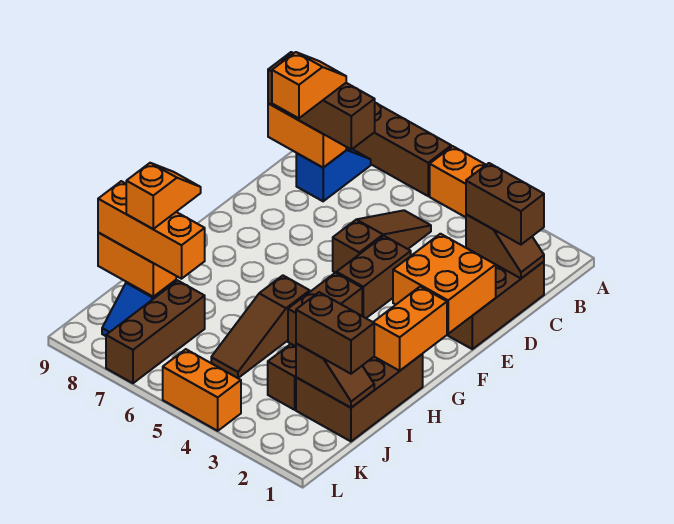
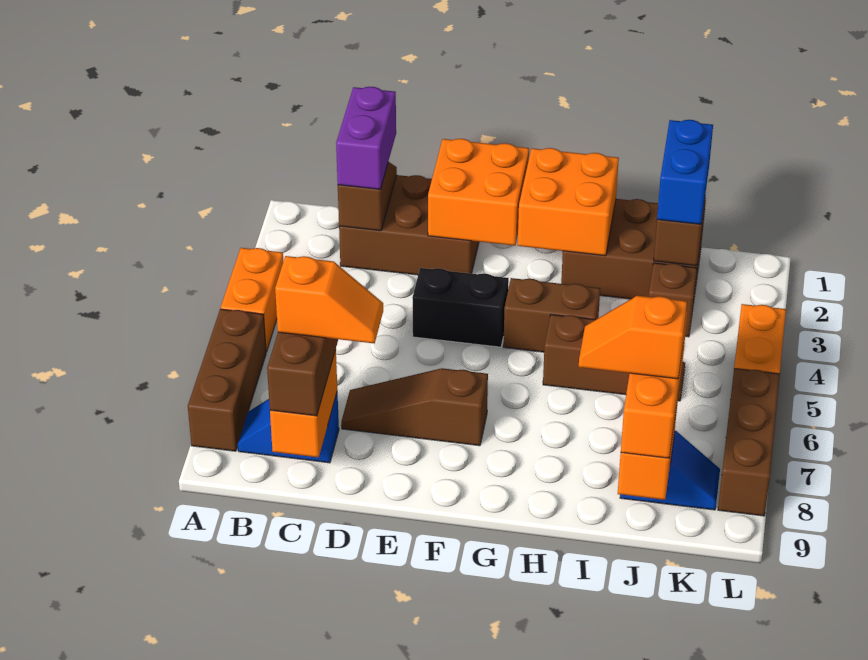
brown brick C1:C2 level 3 -> purple brick C1:C2 level 3
brown slope C5:E5 level 1 top E -> brown slope D7:F7 level 1 top F
orange slope C8:D8 level 4 top D -> orange slope C8:D8 level 4 top C
brown brick E4:F4 level 1 -> black brick E4:F4 level 1
orange brick G1:H1 level 2 -> orange brick G1:H2 level 2
brown brick J1:J2 level 3 -> blue brick J1:J2 level 3
brown brick J7:L7 level 1 -> brown brick L6:L8 level 1

